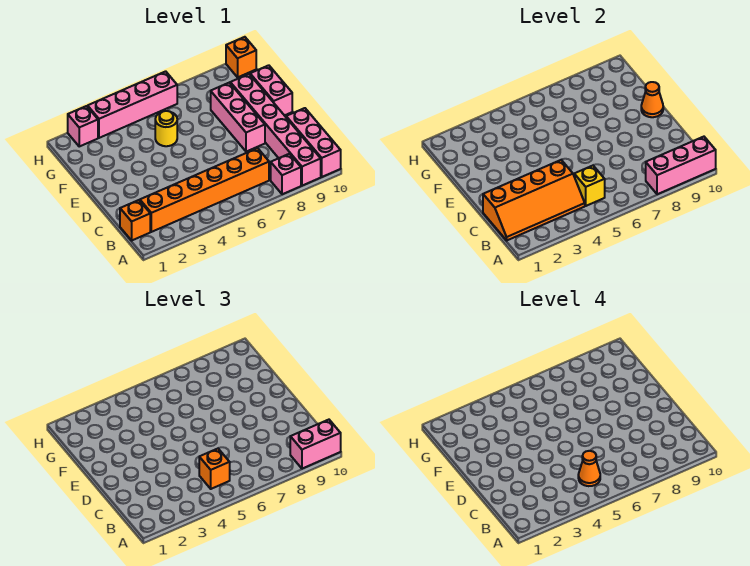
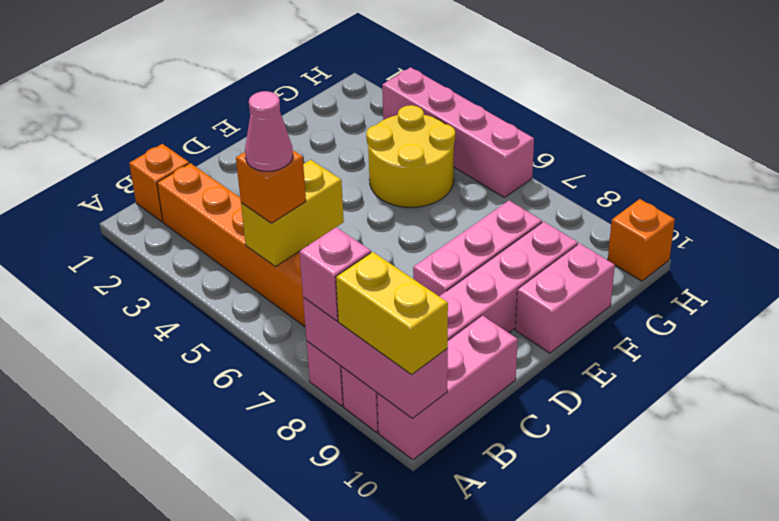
pink brick A9:A10 level 3 -> yellow brick A9:A10 level 3
orange slope B1:C4 level 2 top C -> none
yellow brick B5 level 2 -> yellow brick B5:C5 level 2
orange cone B5 level 4 -> pink cone B5 level 4
orange cone E10 level 2 -> none
yellow round brick F5 level 1 -> yellow round brick F4:G5 level 1
pink brick H2 level 1 -> pink brick A8 level 3

